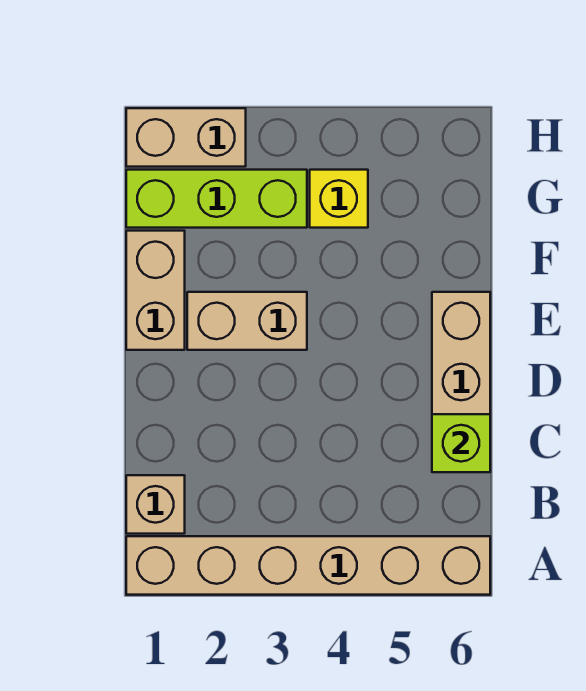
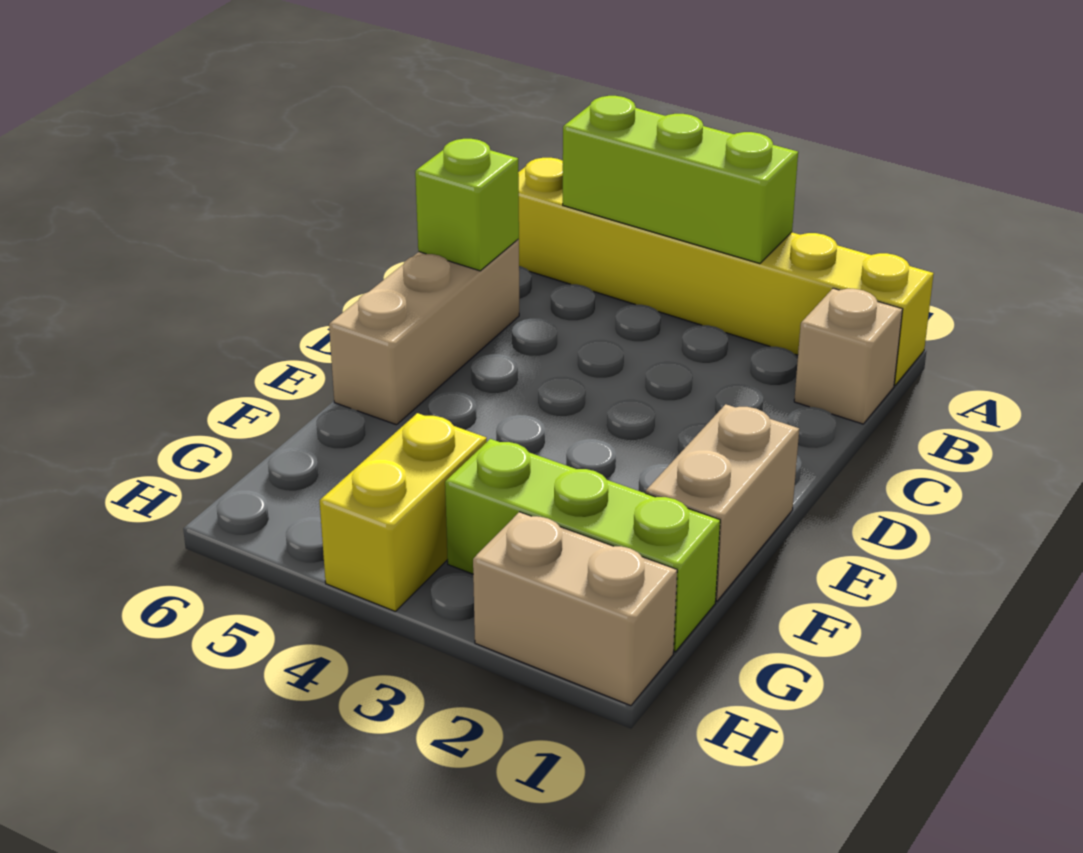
tan brick A1:A6 level 1 -> yellow brick A1:A6 level 1
none -> lime brick A3:A5 level 2
tan brick E2:E3 level 1 -> none
yellow brick G4 level 1 -> yellow brick G4:H4 level 1

